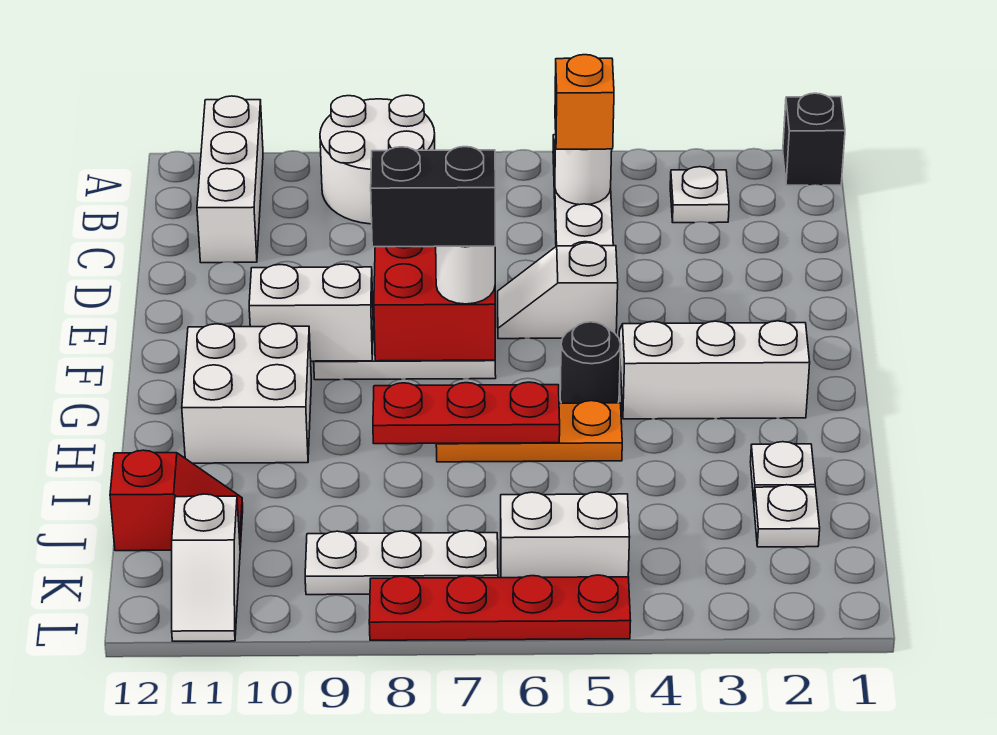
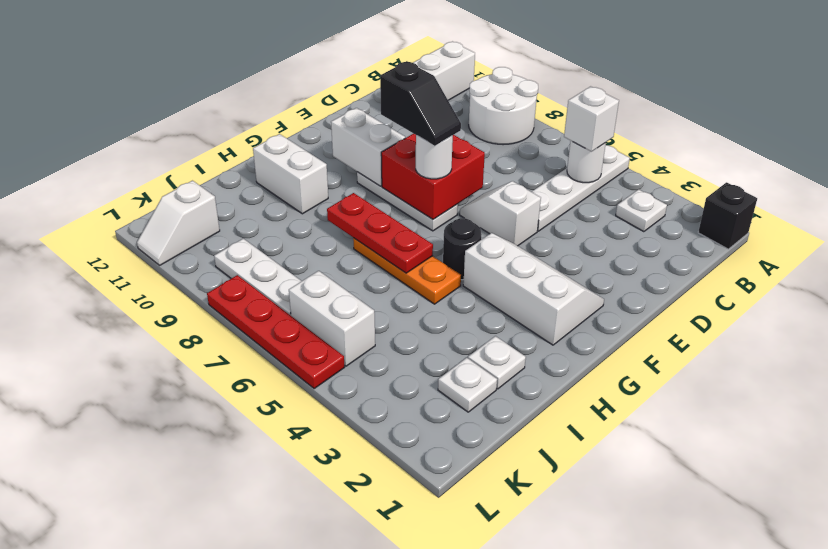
orange brick B5 level 3 -> white brick B5 level 3
black brick F7:F8 level 4 -> black slope F7:F8 level 4 top 8
white brick G10:H11 level 1 -> white brick H10:H11 level 1
red slope J11:J12 level 1 top 12 -> none

